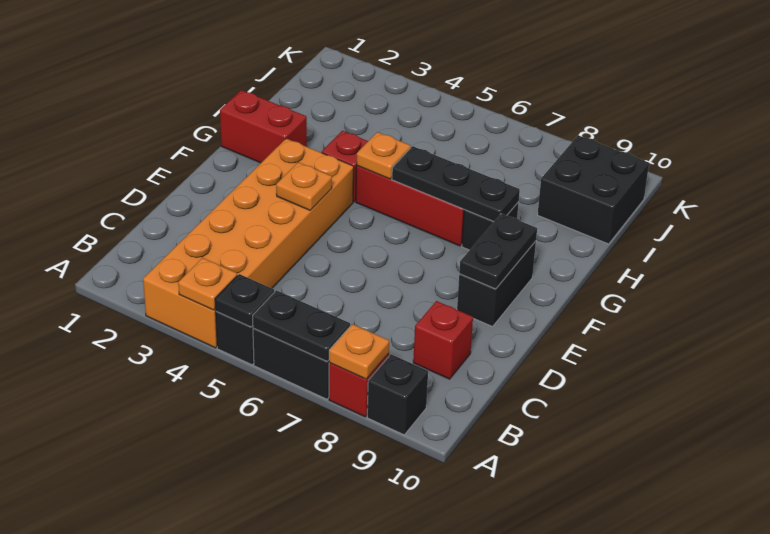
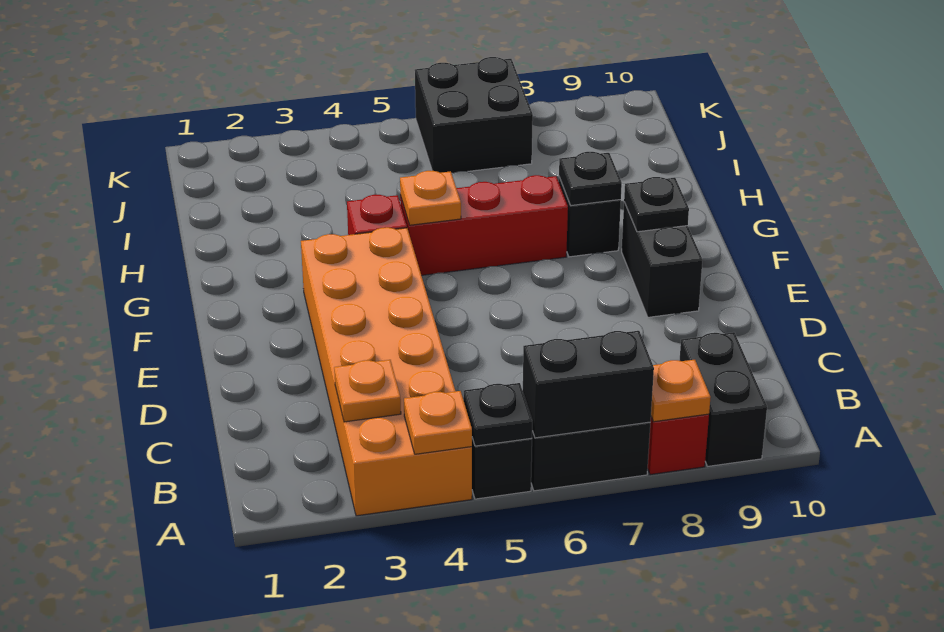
black plate A6:A7 level 2 -> black brick A6:A7 level 2
black brick A9 level 1 -> black brick A9:B9 level 1
red brick C9 level 1 -> none
orange plate E4 level 2 -> orange plate B3 level 2
black plate E9:F9 level 2 -> black plate F9 level 2
red brick G1:G2 level 1 -> none
black plate G6:G8 level 2 -> black plate G8 level 2
black brick I9:J10 level 1 -> black brick J6:K7 level 1

